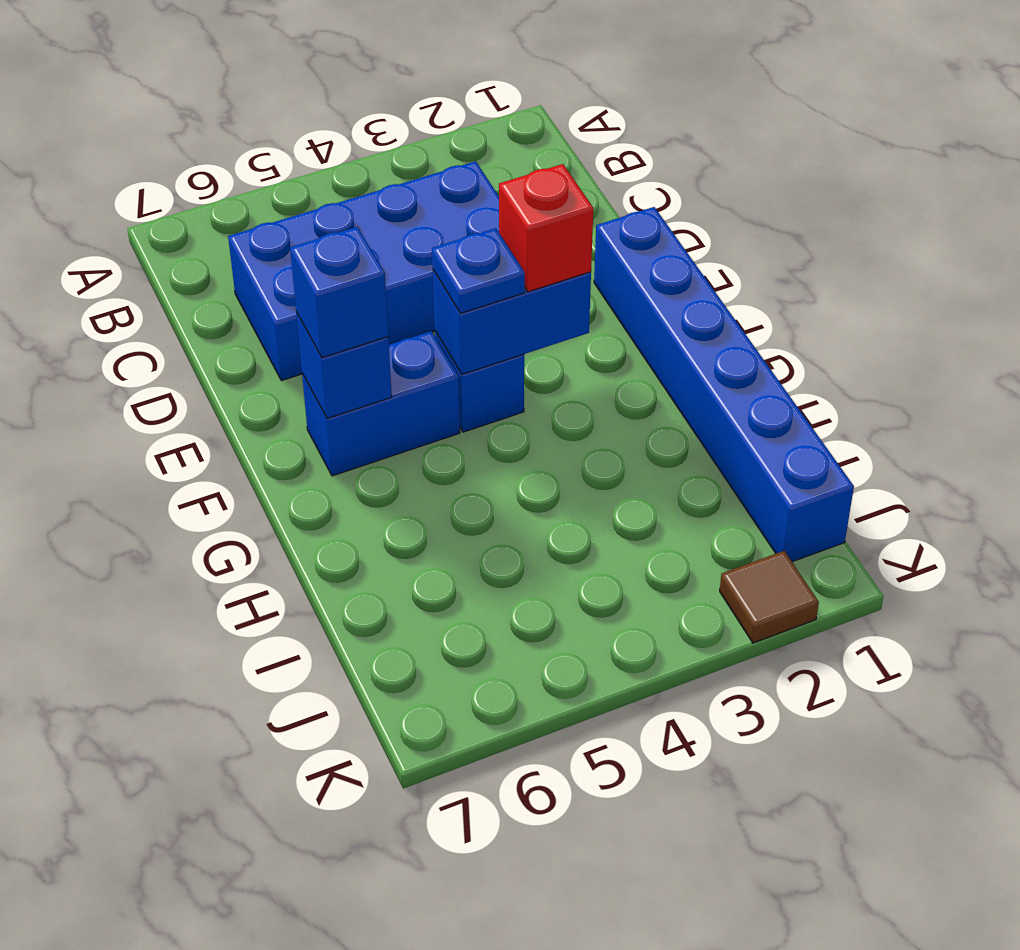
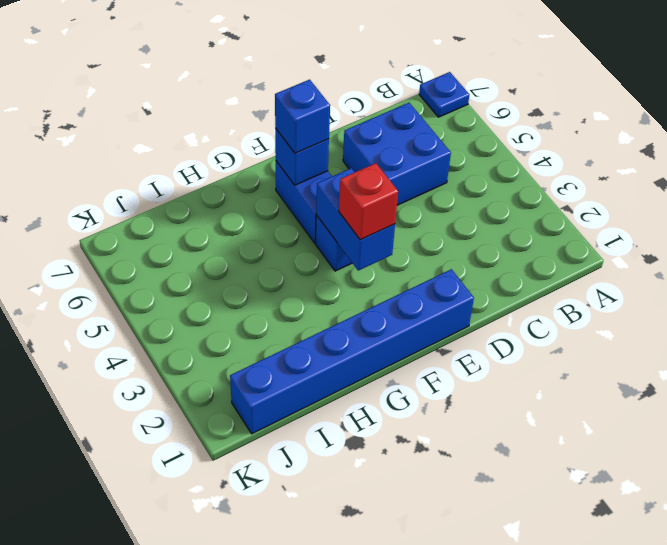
blue brick C3:D6 level 1 -> blue brick C5:D6 level 1
blue plate F4 level 3 -> blue plate A7 level 1
brown tile K2 level 1 -> none

